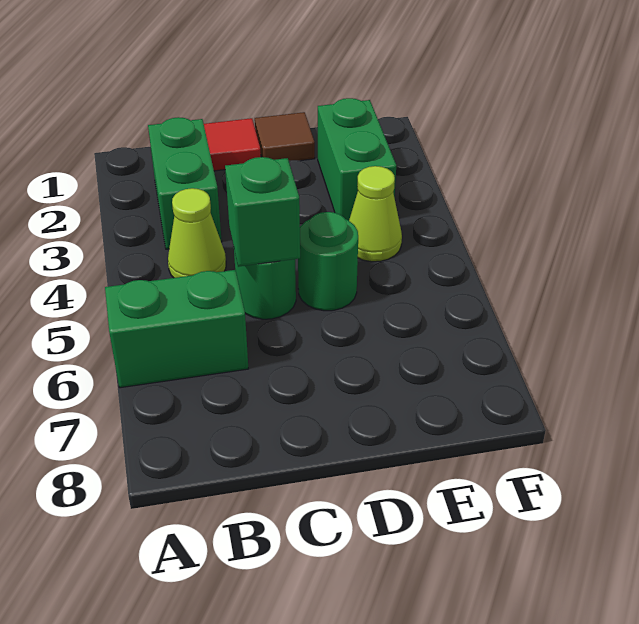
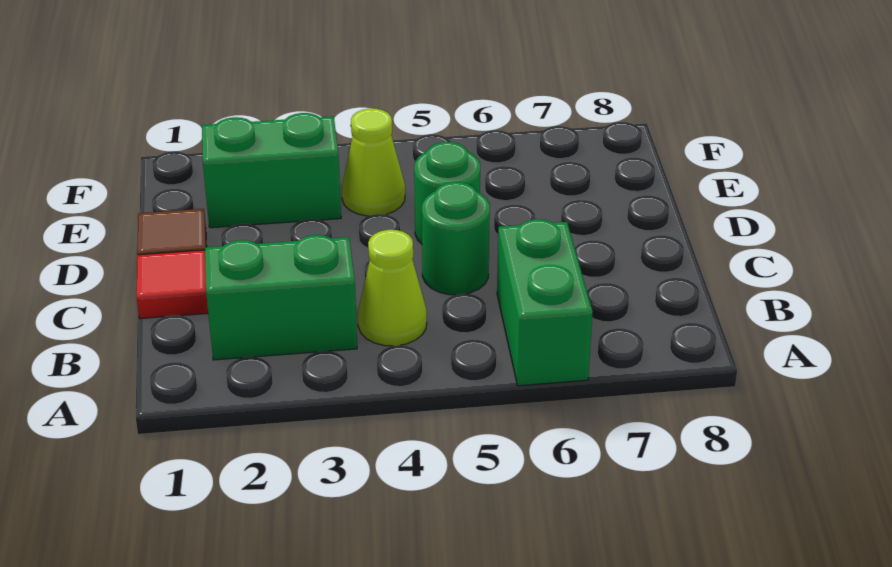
green brick C5 level 2 -> none

